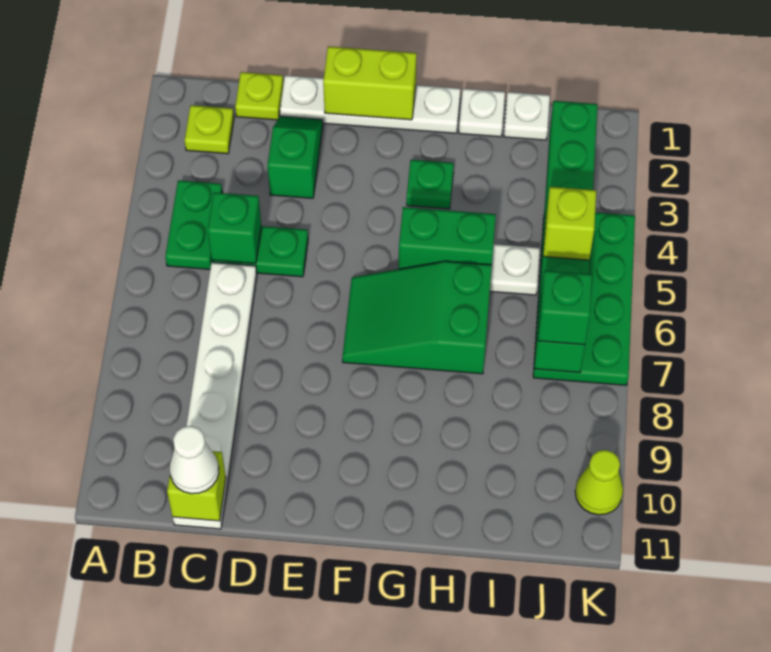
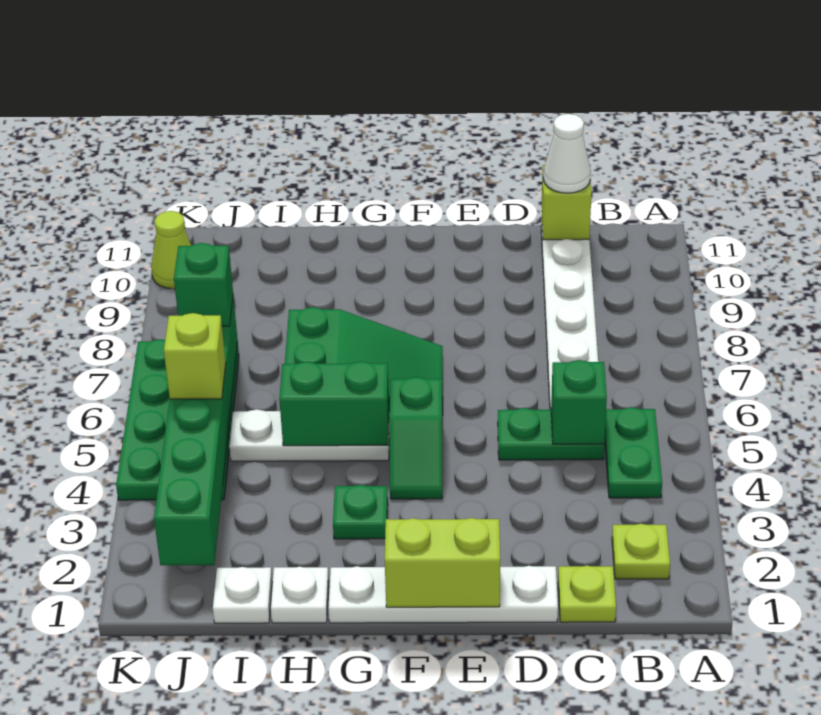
green slope D2:D3 level 1 top 3 -> green slope F4:F5 level 1 top 5

